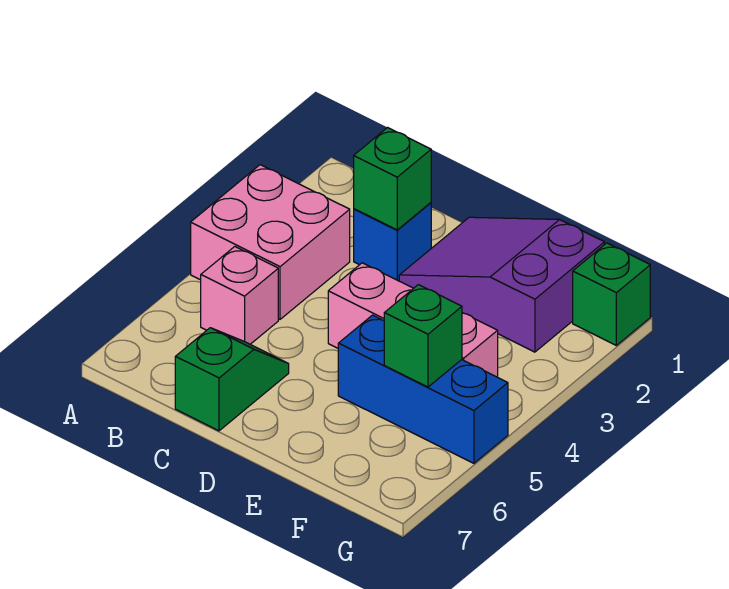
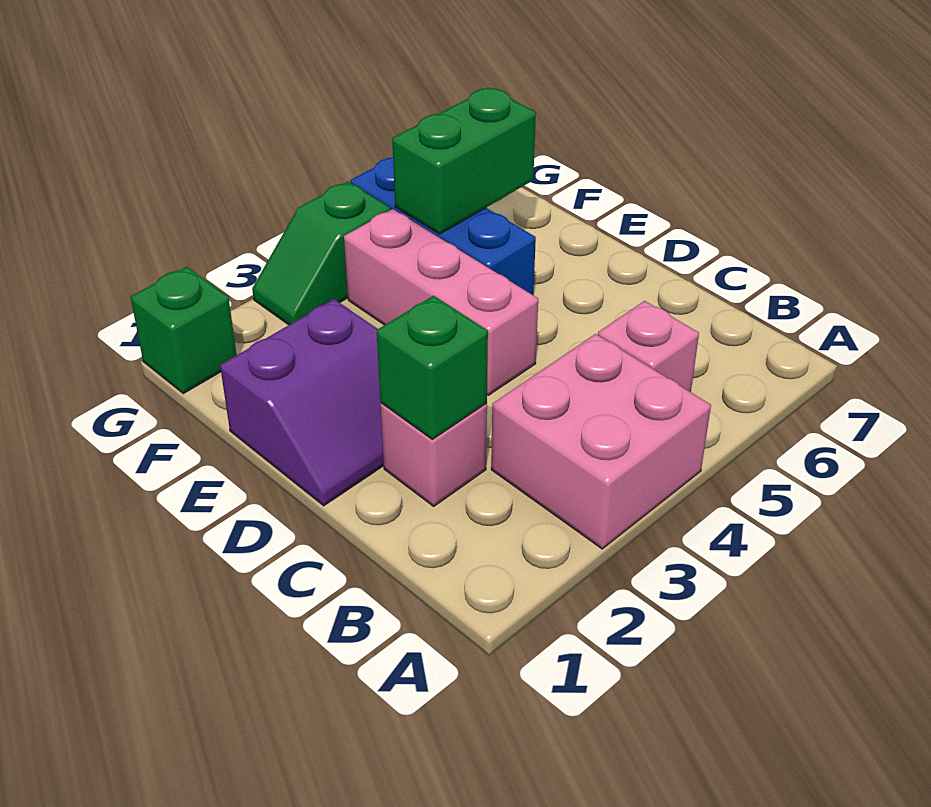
blue brick C2 level 1 -> pink brick C2 level 1
green slope C6:C7 level 1 top 7 -> green slope G3:G4 level 1 top 4
purple slope D1:F2 level 1 top F -> purple slope D1:E2 level 1 top E
green brick F5 level 2 -> green brick F5:F6 level 2

